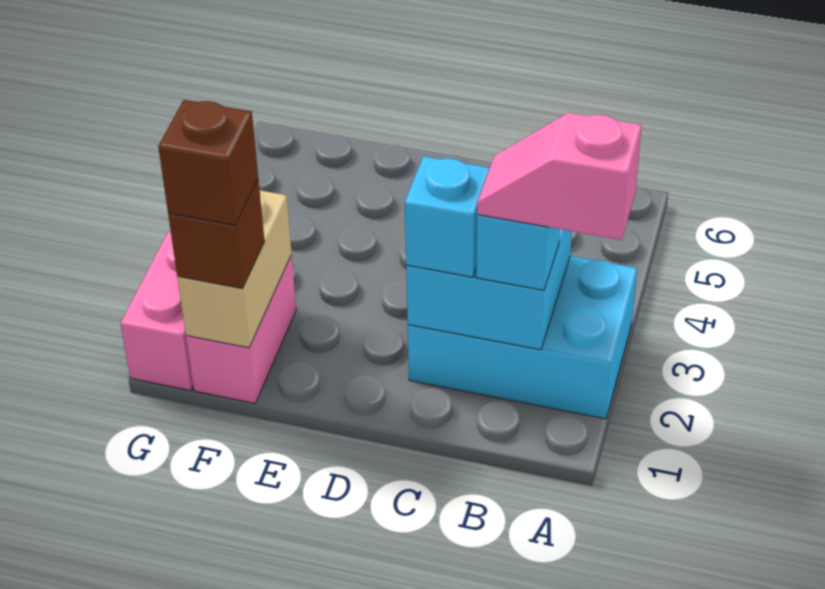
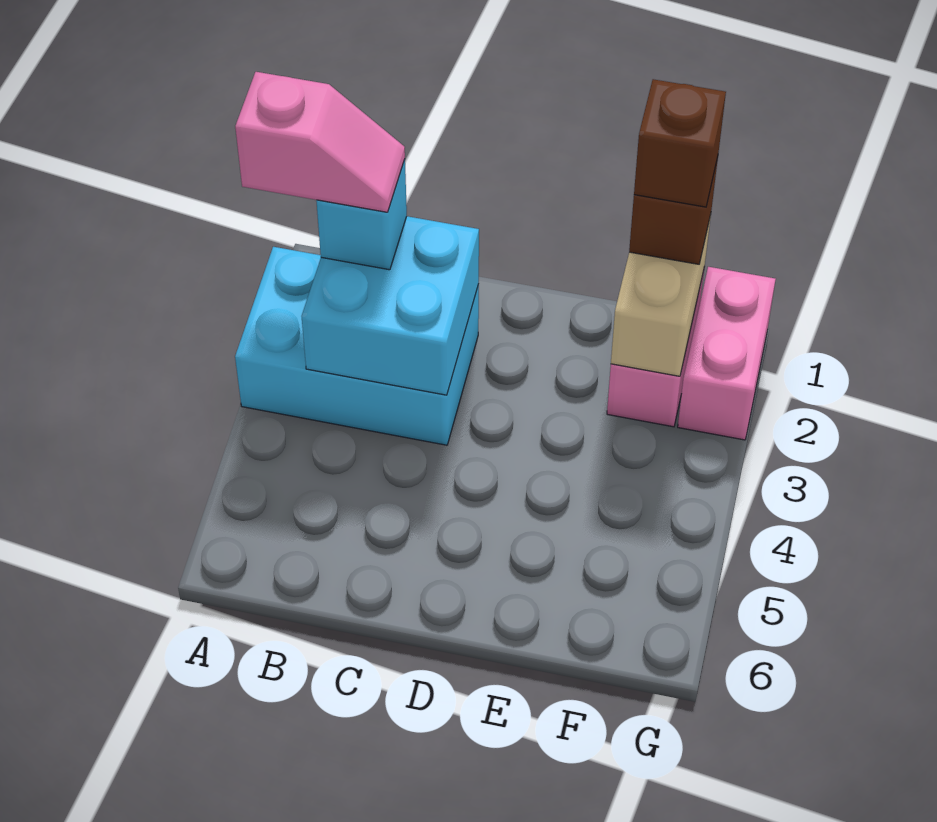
cyan brick C2 level 3 -> none

